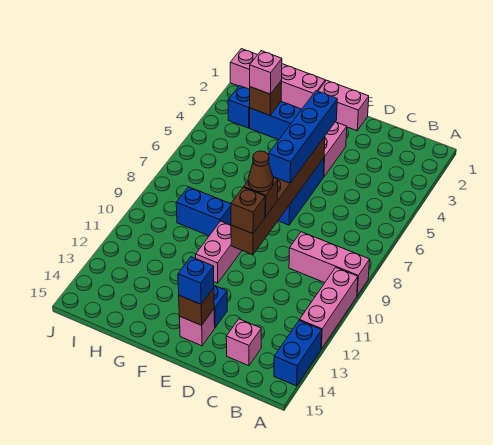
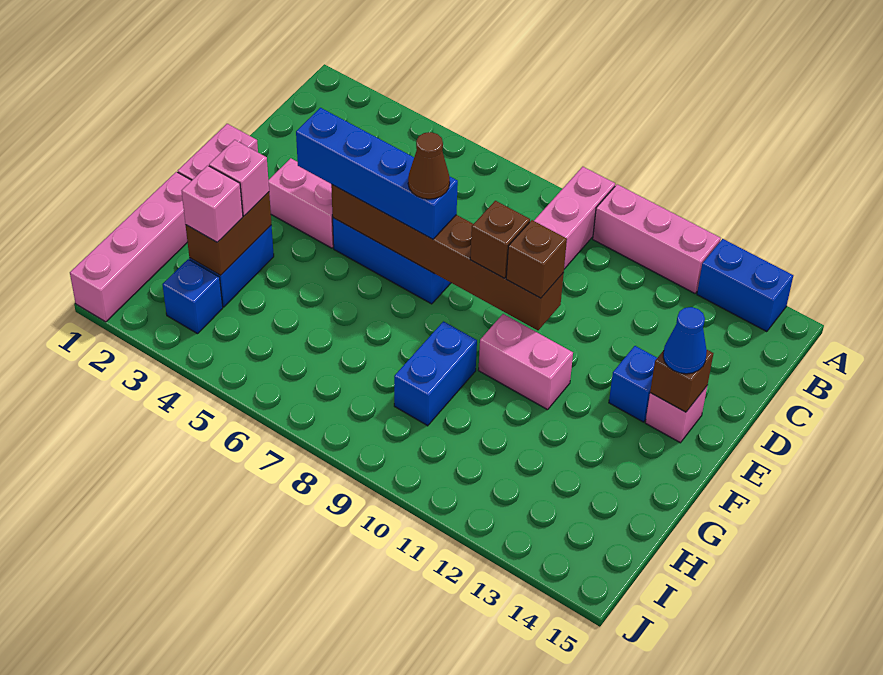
pink brick C14 level 1 -> pink brick G3 level 3
brown cone E9 level 4 -> brown cone E7 level 4
blue brick E14 level 3 -> blue cone E14 level 3
brown brick H3 level 2 -> brown brick G3:H3 level 2

